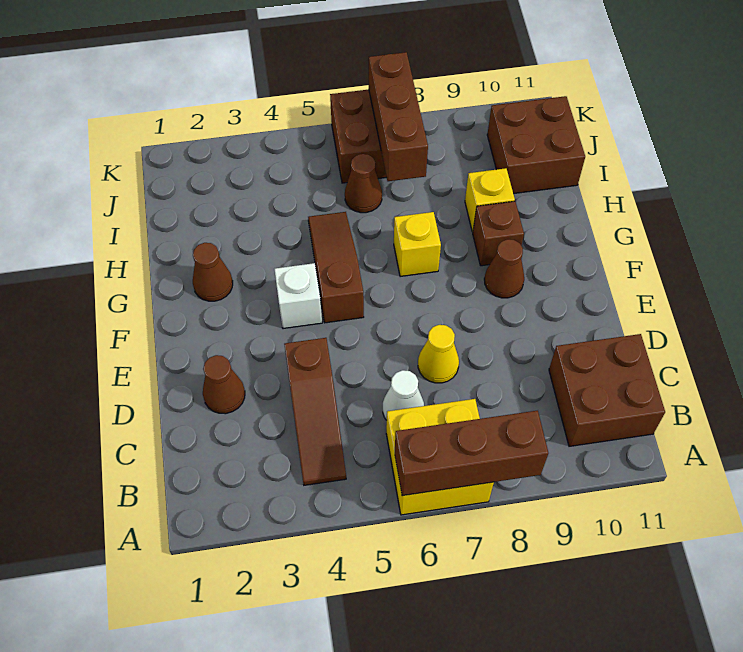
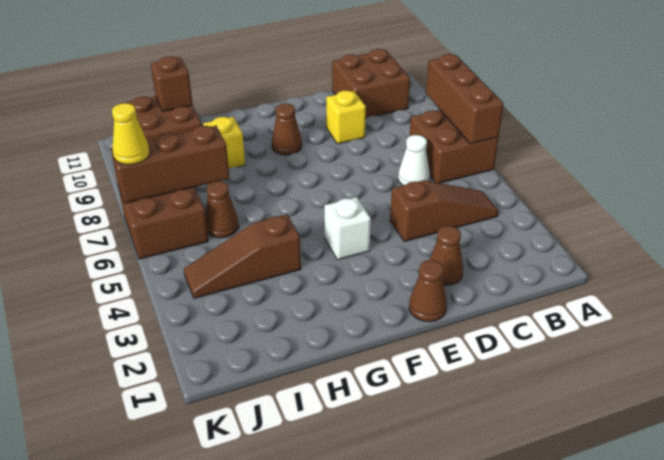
yellow brick A6:B7 level 1 -> brown brick A6:B7 level 1
yellow cone D7 level 1 -> yellow cone K7 level 3
brown slope F5:H5 level 1 top F -> brown slope H4:J4 level 1 top H
brown cone G2 level 1 -> brown cone E1 level 1
yellow brick G7 level 1 -> yellow brick D9 level 1
brown brick G9 level 1 -> brown brick I11 level 2

